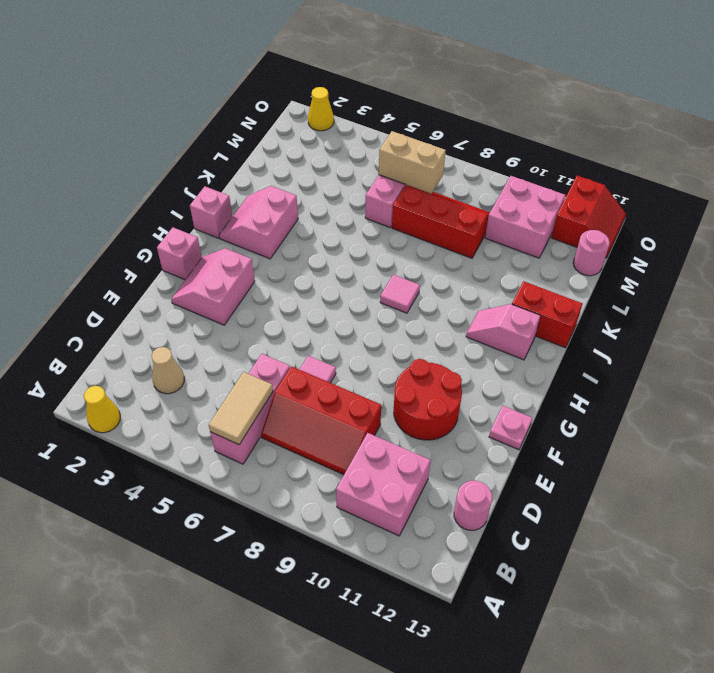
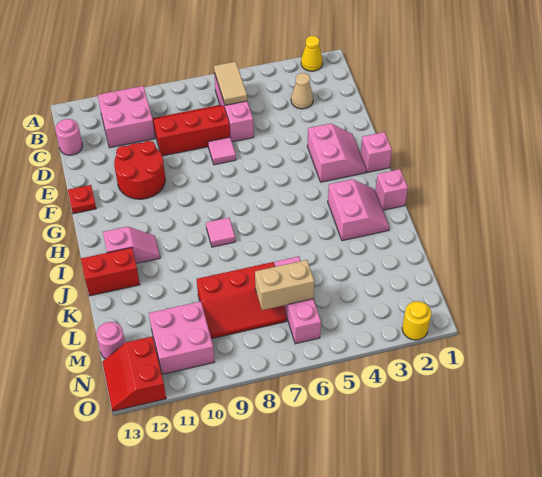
pink plate F13 level 1 -> red plate F13 level 1
yellow cone O2 level 1 -> yellow round brick O2 level 1

